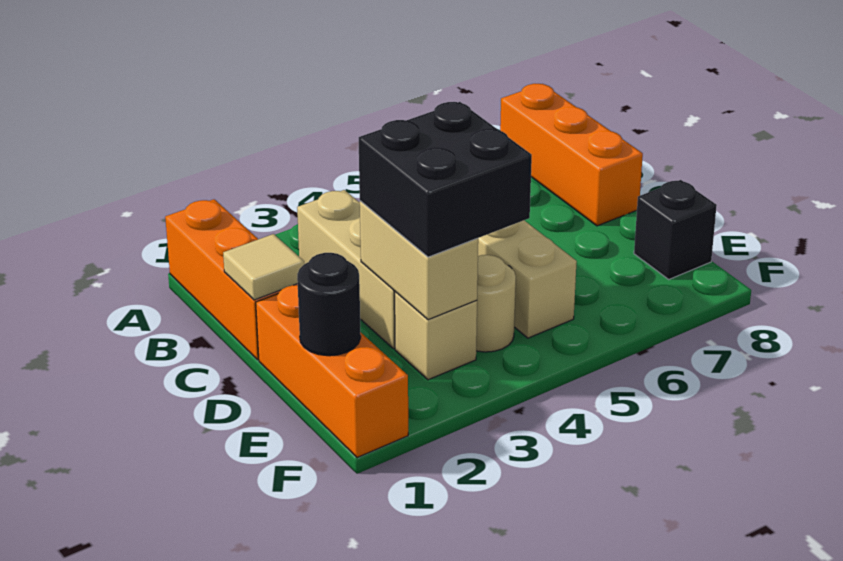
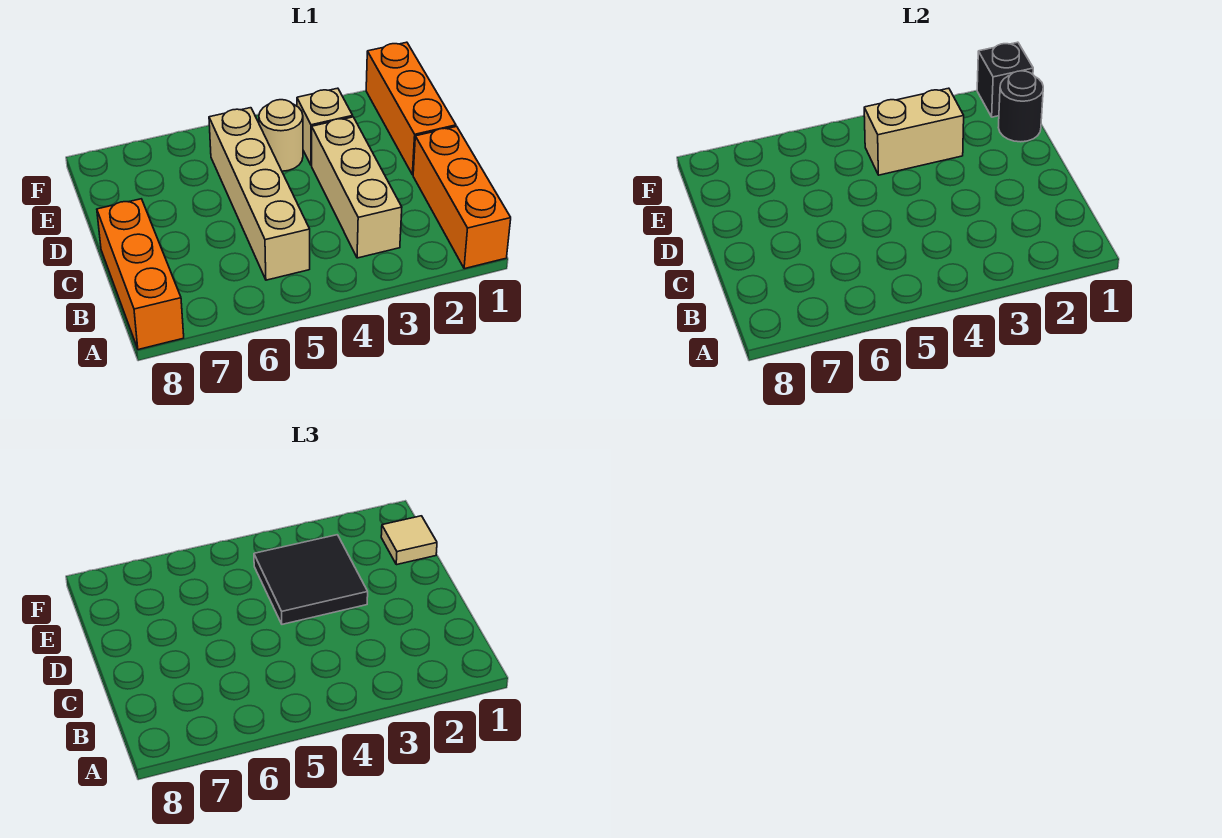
tan tile C1 level 2 -> tan tile E1 level 3
tan brick D3:E3 level 2 -> tan brick E3:E4 level 2
black brick D3:E4 level 3 -> black tile D3:E4 level 3
black brick E8 level 1 -> black brick F1 level 2

